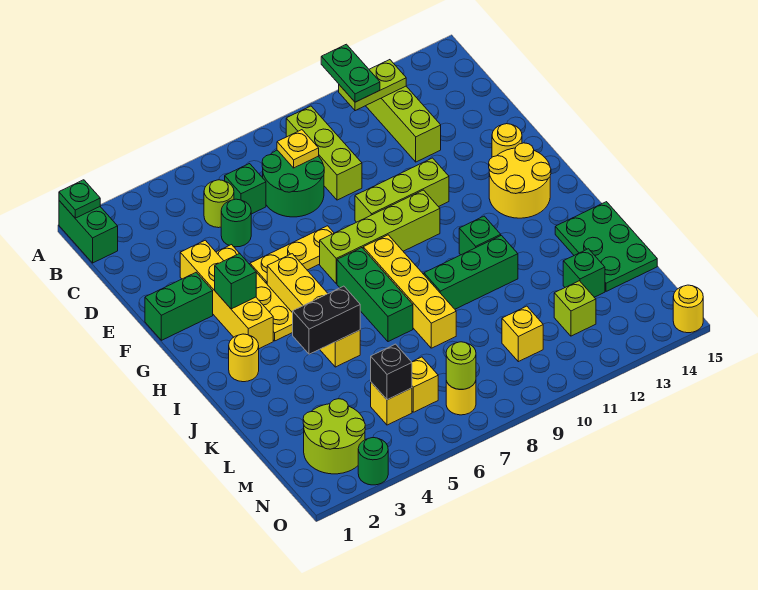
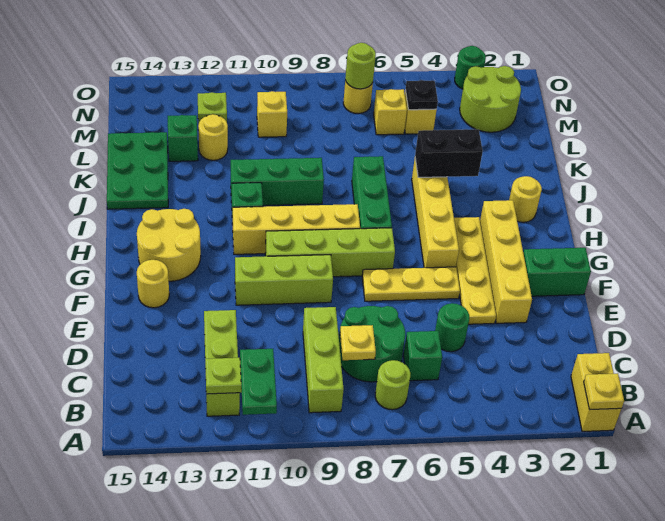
green brick A1:B1 level 1 -> yellow brick A1:B1 level 1
green plate A1 level 2 -> yellow plate A1 level 2
lime round brick C5 level 1 -> lime round brick B7 level 1
green brick G3 level 2 -> none
yellow brick H8:K8 level 1 -> yellow brick H8:H11 level 1
black brick M5 level 2 -> black plate M5 level 2
yellow round brick O15 level 1 -> yellow round brick L12 level 1

